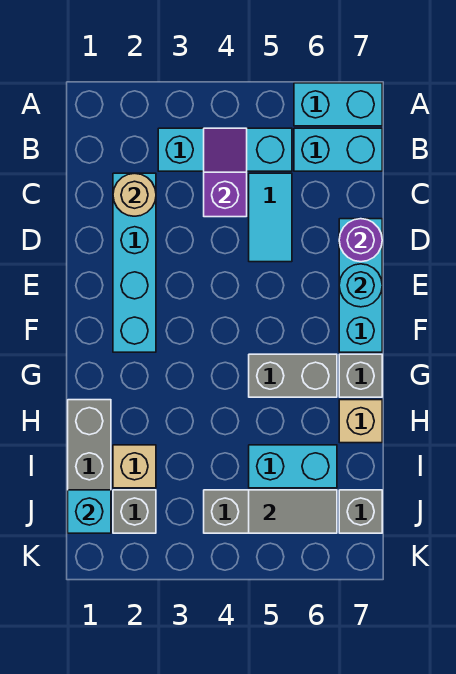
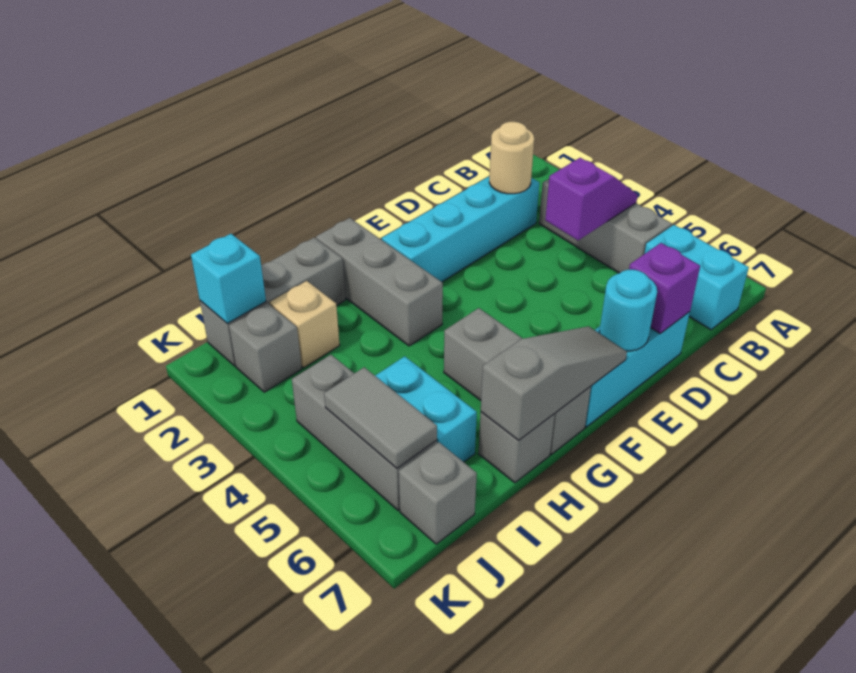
cyan brick A6:A7 level 1 -> none
cyan brick B3:B5 level 1 -> grey brick B3:B5 level 1
cyan tile C5:D5 level 1 -> none
purple round brick D7 level 2 -> purple brick D7 level 2
none -> grey slope F7:H7 level 2 top H
none -> grey brick G1:G3 level 1
tan brick H7 level 1 -> grey brick H7 level 1

